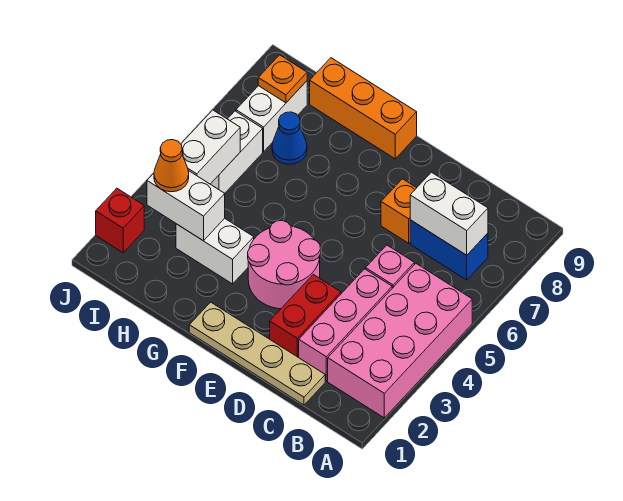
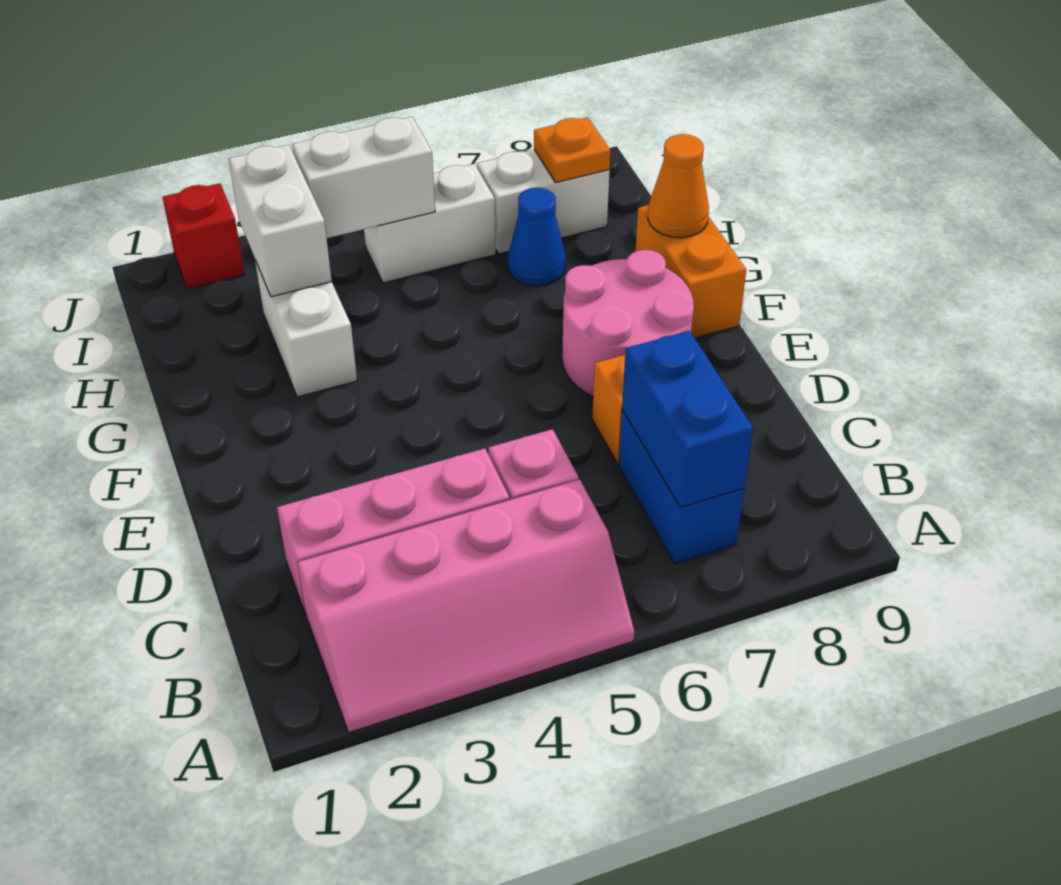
pink brick A2:B5 level 1 -> pink slope A2:B5 level 1 top B
white brick B7:C7 level 2 -> blue brick B7:C7 level 2
tan plate C1:F1 level 1 -> none
red brick D2:D3 level 1 -> none
pink round brick E3:F4 level 1 -> pink round brick E7:F8 level 1
orange brick F9:H9 level 1 -> orange brick F9:G9 level 1
orange cone I3 level 3 -> orange cone G9 level 2

